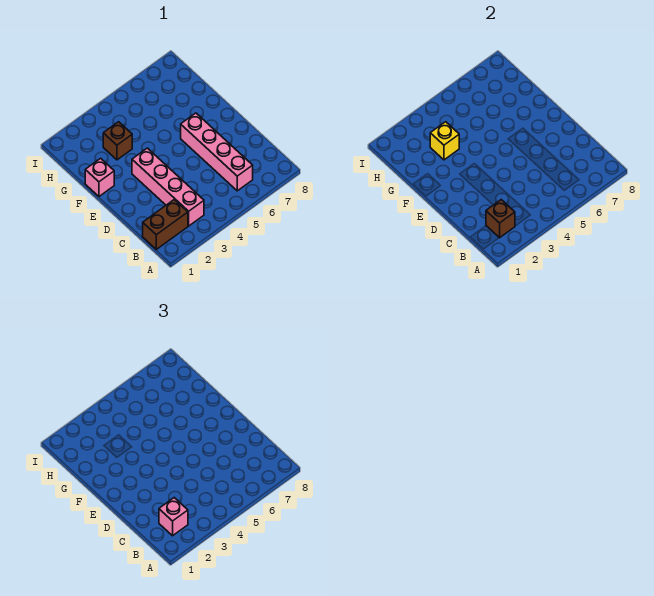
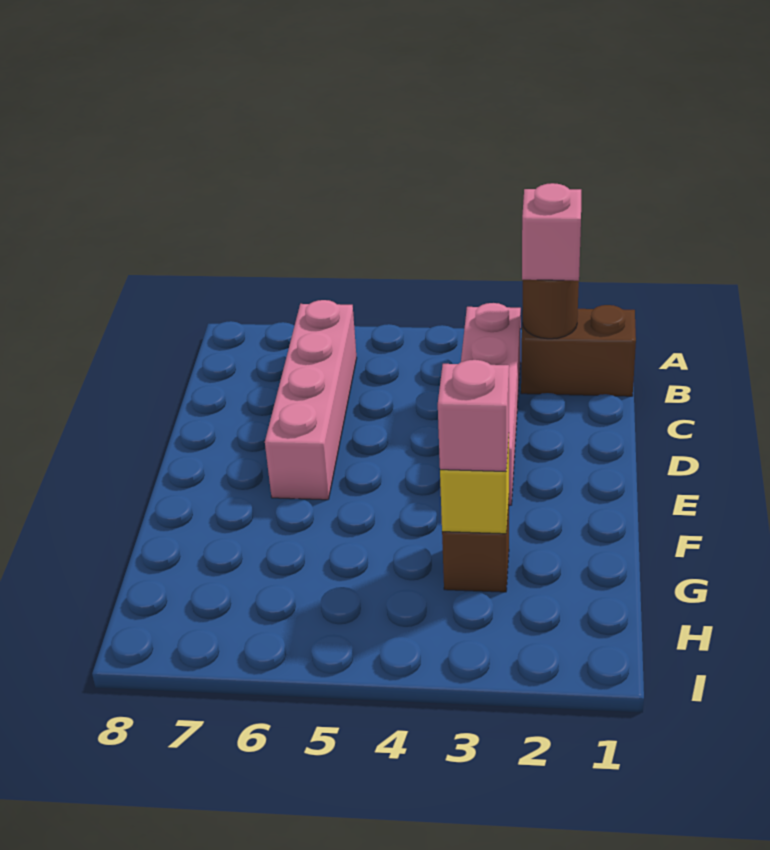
brown brick B2 level 2 -> brown round brick B2 level 2
pink brick F1 level 1 -> pink brick G3 level 3

